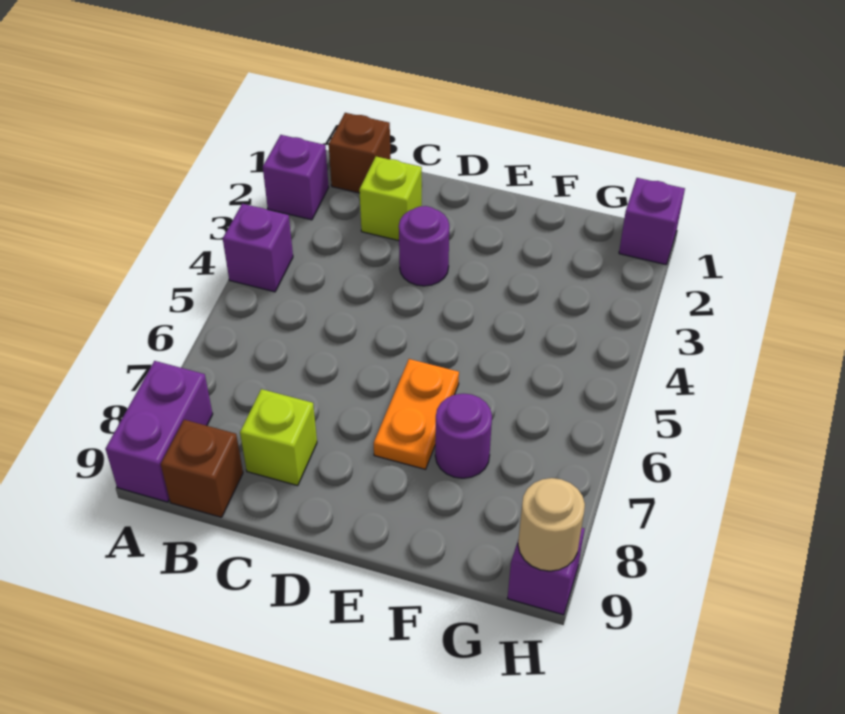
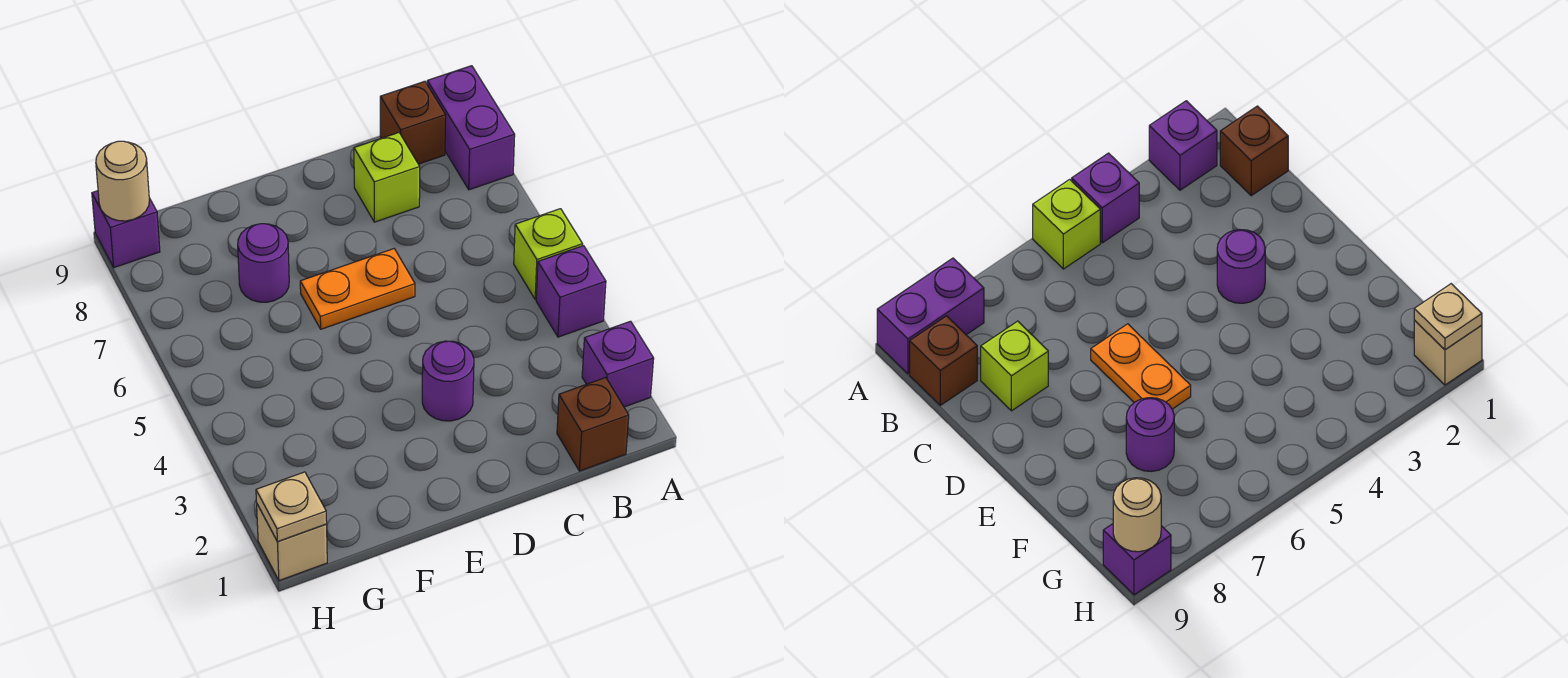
lime brick C2 level 1 -> lime brick A5 level 1
orange plate E6:E7 level 1 -> orange plate D6:E6 level 1
purple brick H1 level 1 -> tan brick H1 level 1
none -> tan plate H1 level 2

